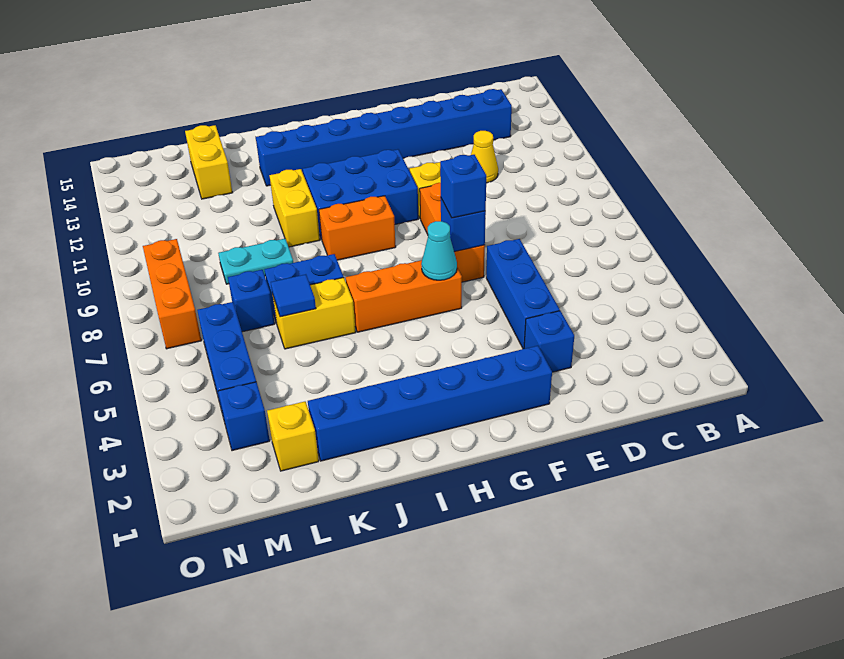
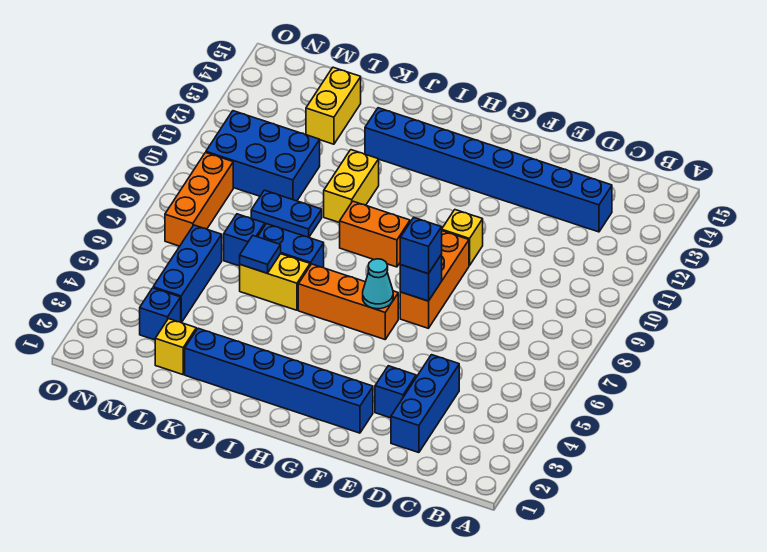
yellow cone D11 level 1 -> none
blue brick E4:E6 level 1 -> blue brick D2:D4 level 1
blue brick G10:I11 level 1 -> blue brick L10:N11 level 1
cyan plate K9:L9 level 1 -> blue plate K9:L9 level 1

